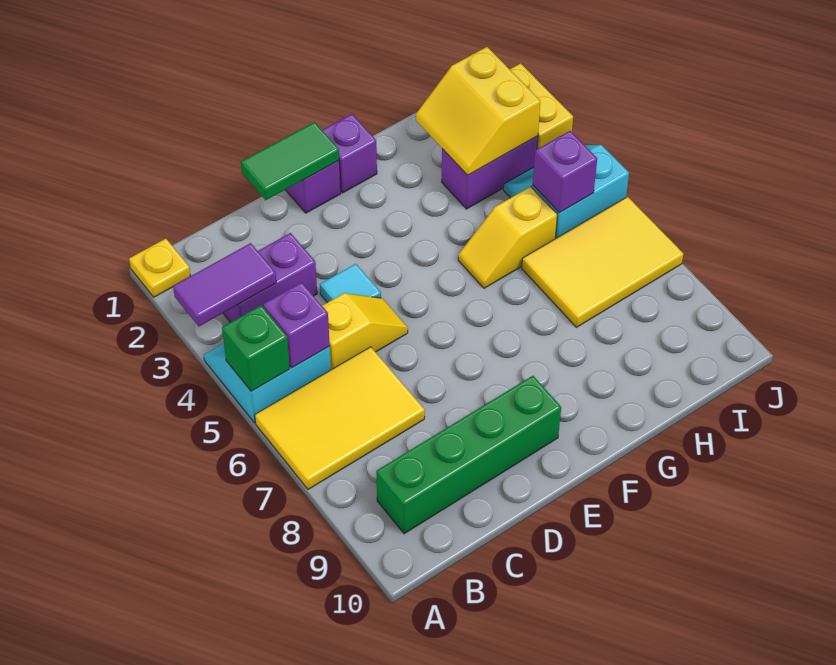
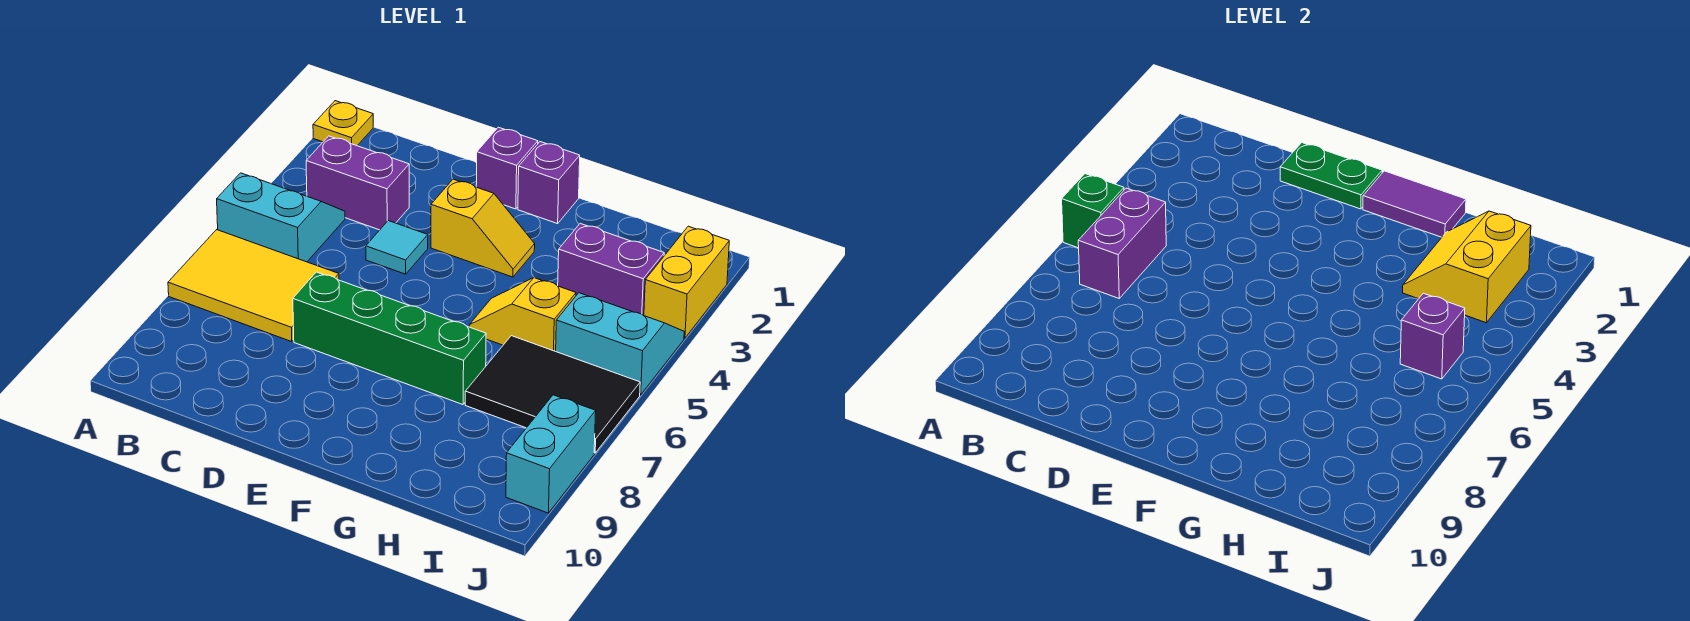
purple tile A3:B3 level 2 -> purple tile F1:G1 level 2
purple brick B5 level 2 -> purple brick B5:B6 level 2
green brick B9:E9 level 1 -> green brick D7:G7 level 1
yellow slope C5:D5 level 1 top C -> yellow slope E3:F3 level 1 top E
green tile D1:E1 level 2 -> green plate D1:E1 level 2
yellow tile H6:J7 level 1 -> black tile H6:J7 level 1
none -> cyan brick J8:J9 level 1

